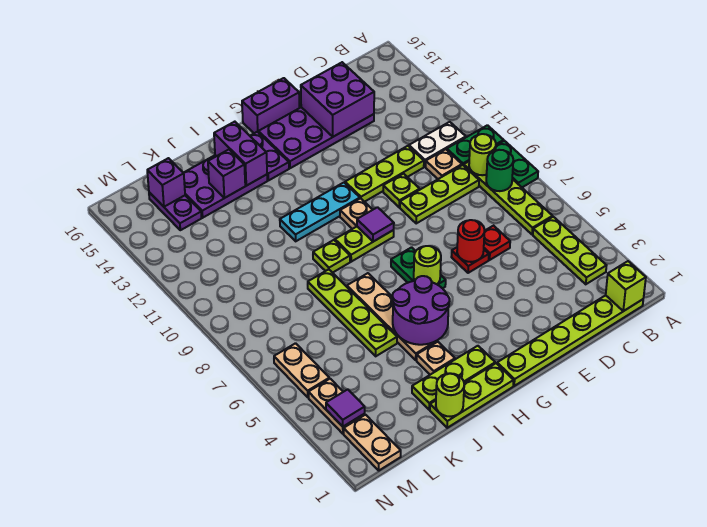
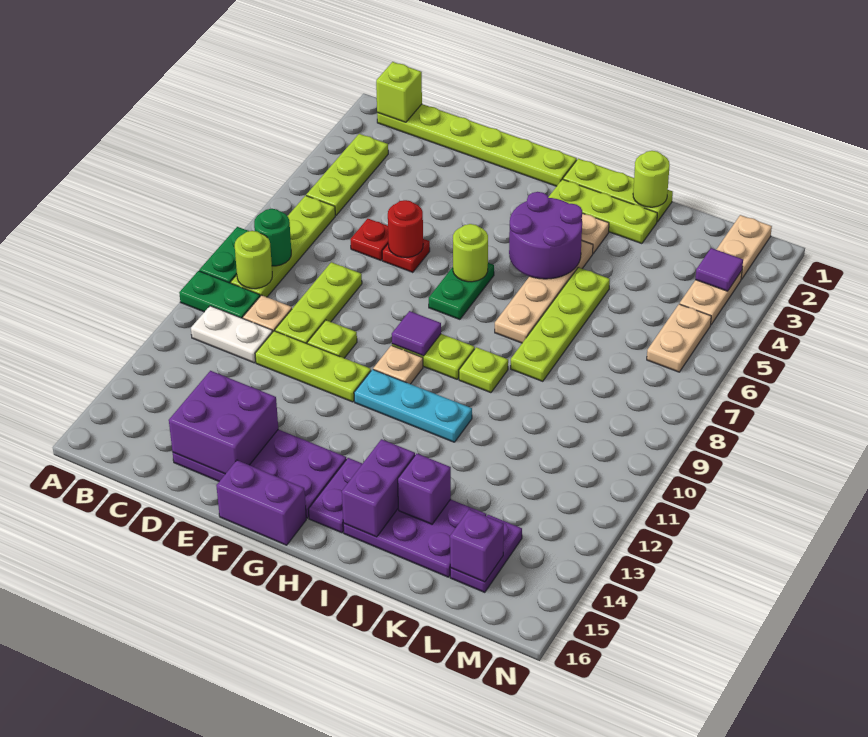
lime plate C9:E9 level 1 -> lime plate D8:D10 level 1

